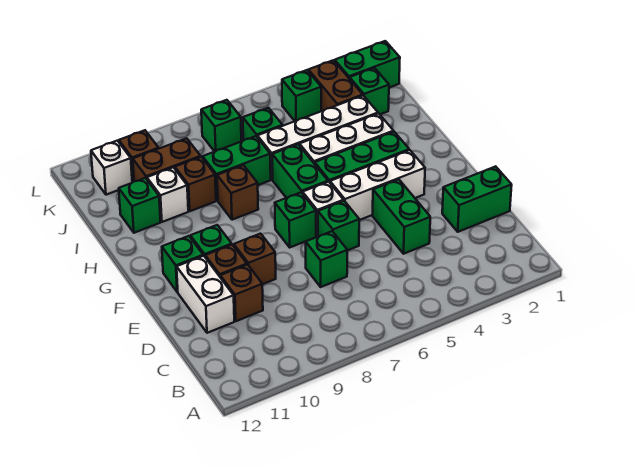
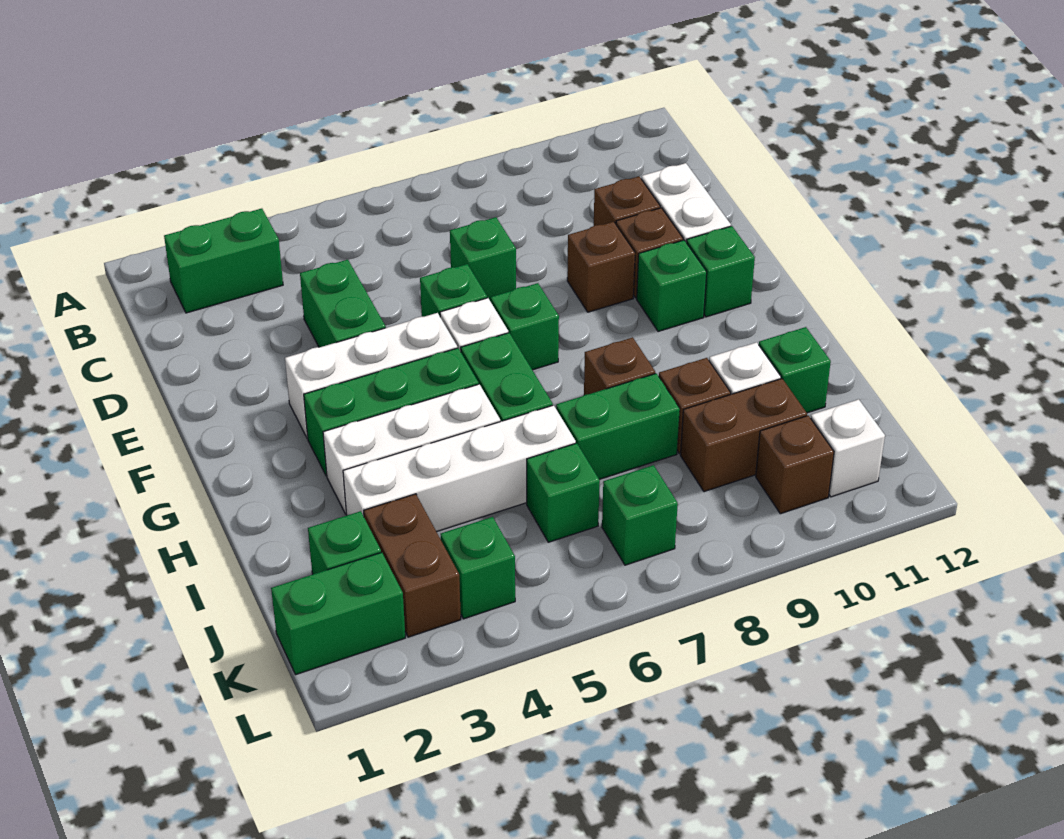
green brick D1:D2 level 1 -> green brick B2:B3 level 1

